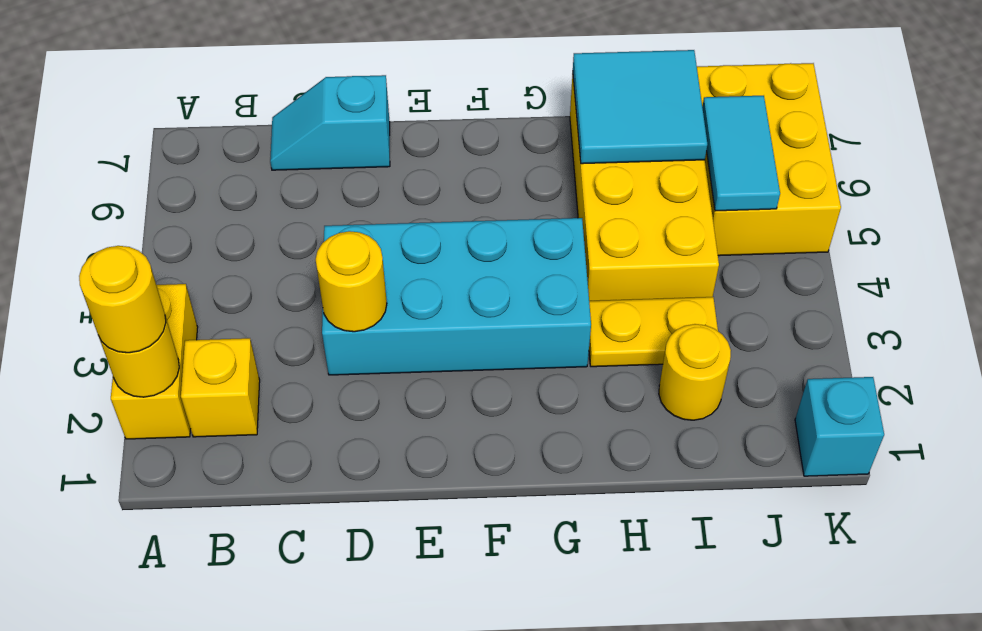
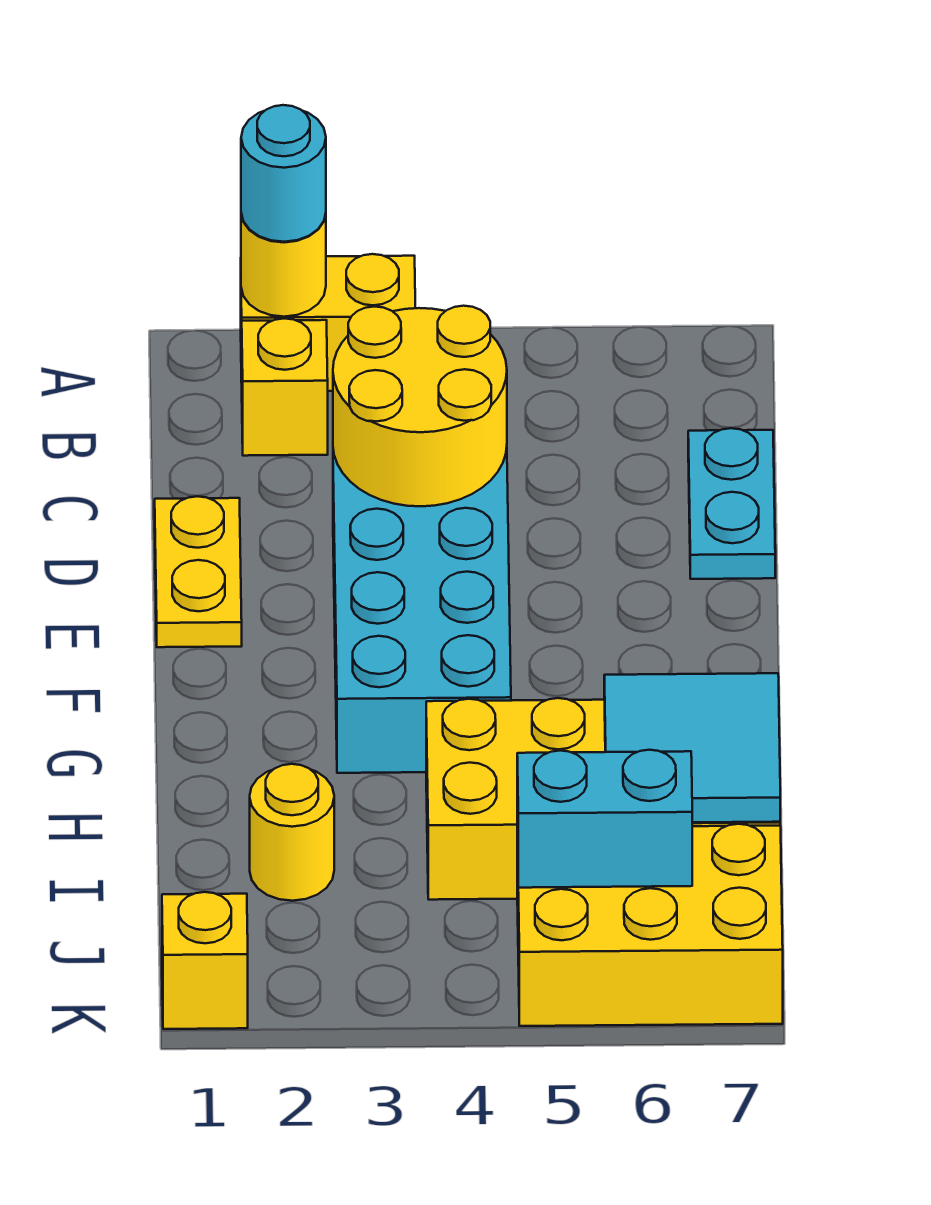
yellow round brick A2 level 3 -> cyan round brick A2 level 3
cyan slope C7:D7 level 1 top D -> cyan plate C7:D7 level 1
yellow round brick D3 level 2 -> yellow round brick C3:D4 level 2
yellow plate H3:I3 level 1 -> yellow plate D1:E1 level 1
cyan tile J5:J6 level 2 -> cyan brick J5:J6 level 2
cyan brick K1 level 1 -> yellow brick K1 level 1

